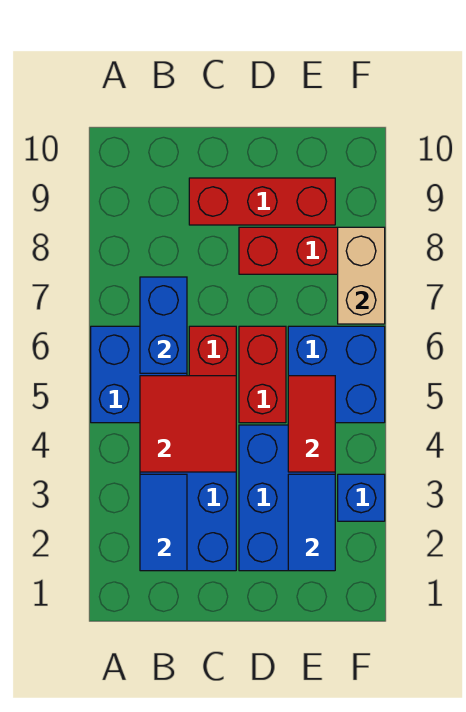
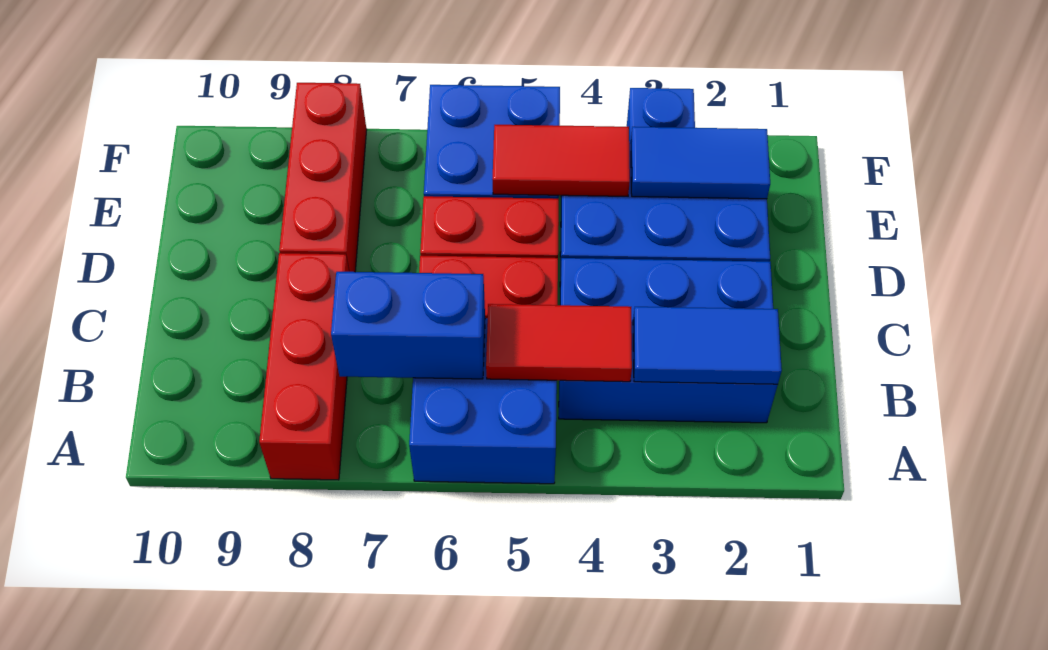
red tile B4:C5 level 2 -> red tile B4:B5 level 2
red brick C9:E9 level 1 -> red brick A8:C8 level 1
tan brick F7:F8 level 2 -> none

